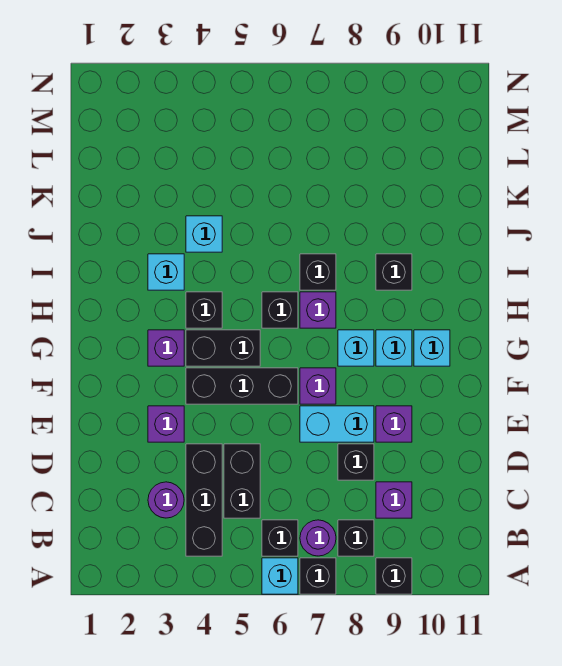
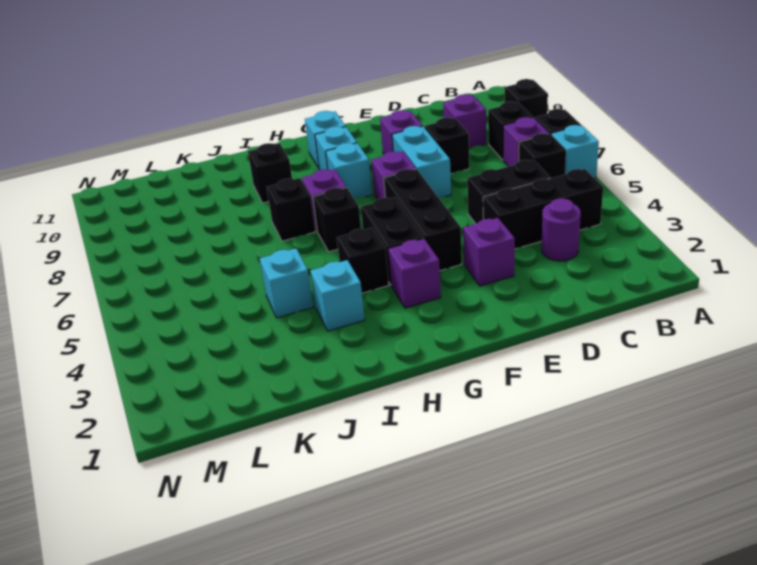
purple round brick B7 level 1 -> purple brick B7 level 1

